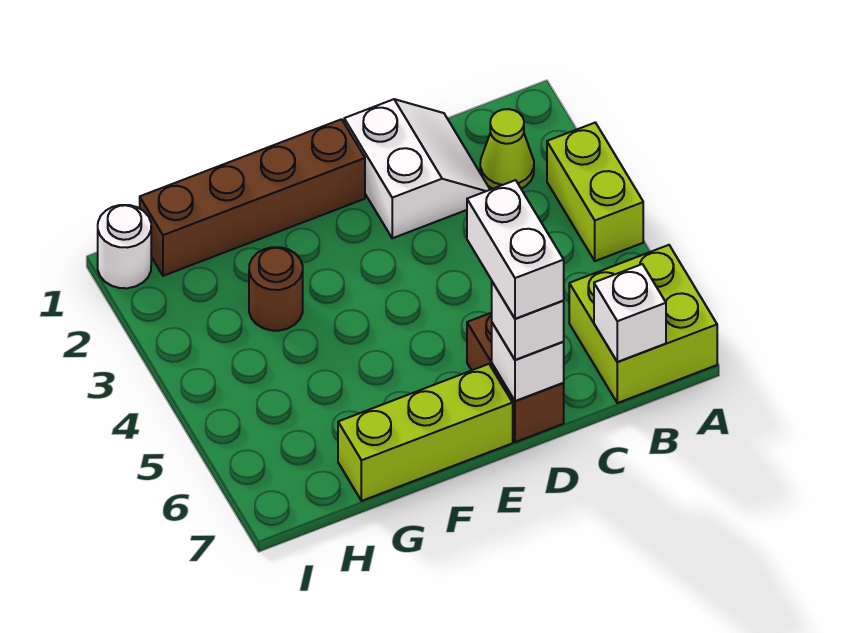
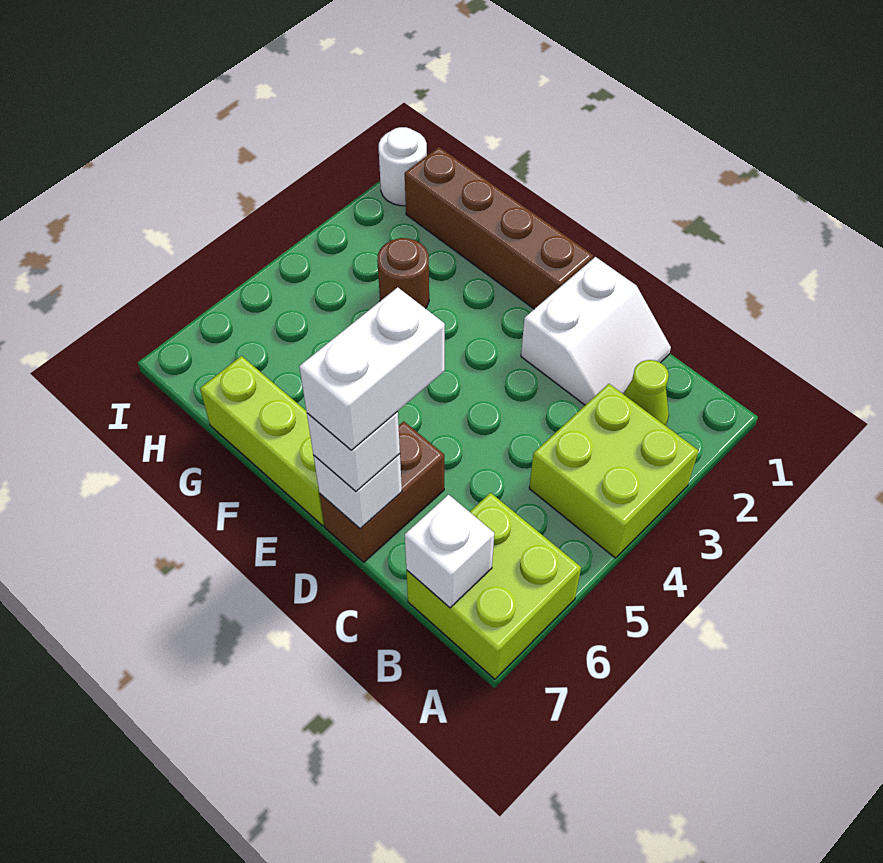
lime brick A3:A4 level 1 -> lime brick A3:B4 level 1

